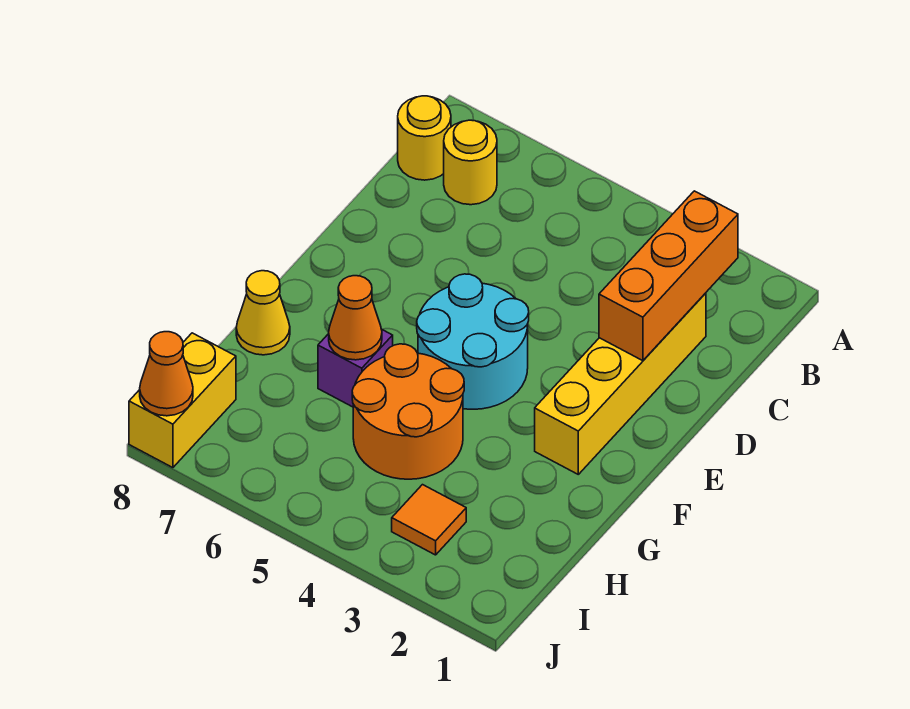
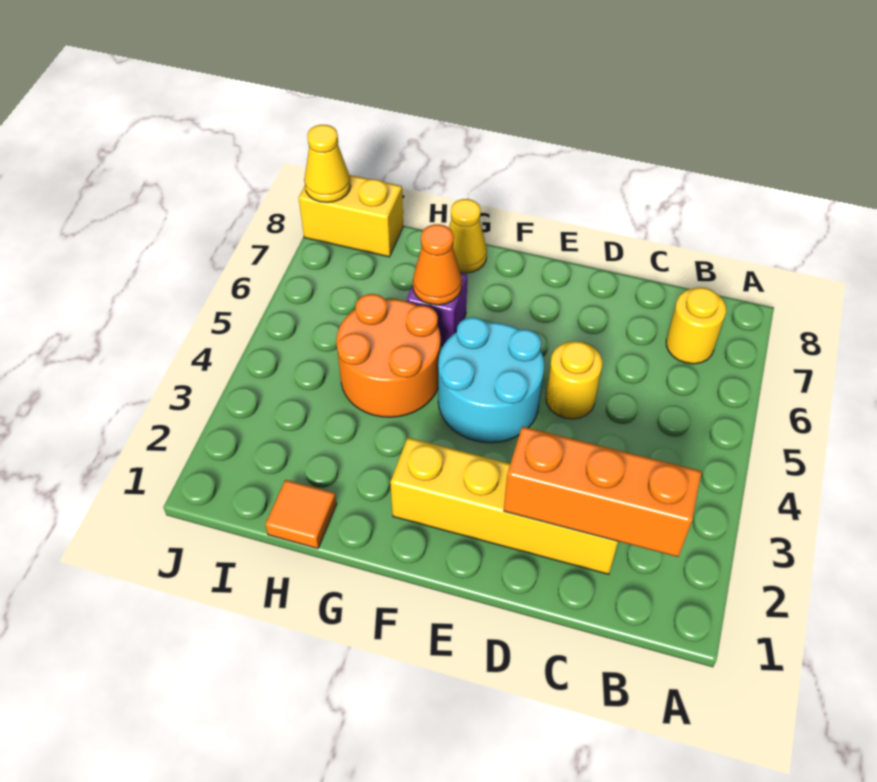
yellow round brick B8 level 1 -> yellow round brick D5 level 1
orange tile I3 level 1 -> orange tile H1 level 1
orange cone J8 level 2 -> yellow cone J8 level 2

